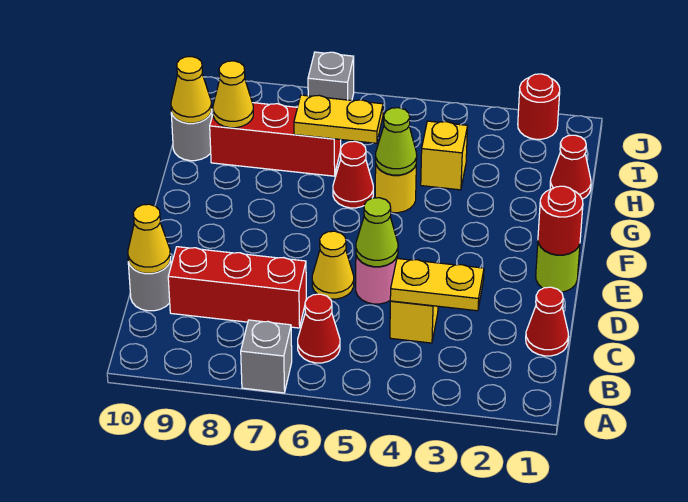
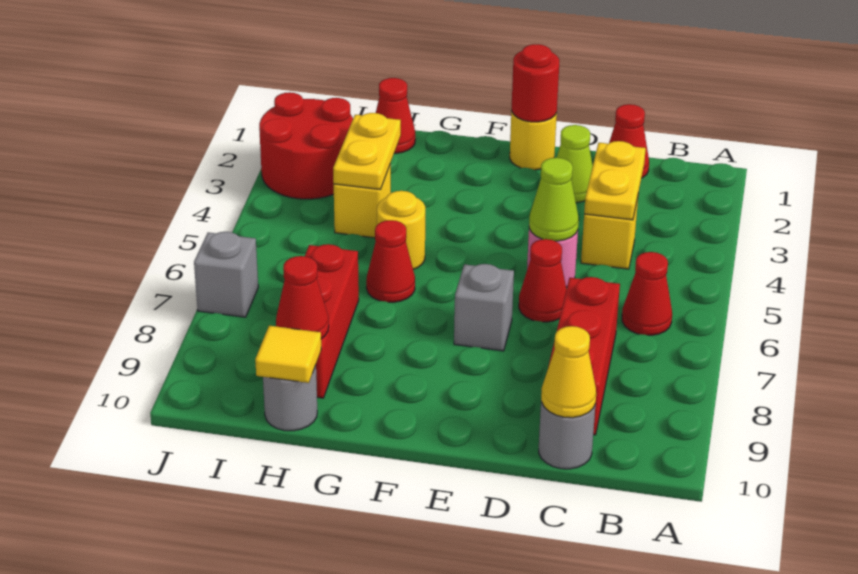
grey brick A7 level 1 -> grey brick E7 level 1
yellow cone D6 level 1 -> red cone D6 level 1
lime round brick E1 level 1 -> yellow round brick E1 level 1
lime cone G5 level 2 -> lime cone D2 level 1
yellow plate H6:H7 level 2 -> yellow plate H3:H4 level 2
yellow cone H9 level 2 -> red cone H9 level 2
yellow cone H10 level 2 -> yellow tile H10 level 2
red round brick J2 level 1 -> red round brick I2:J3 level 1

